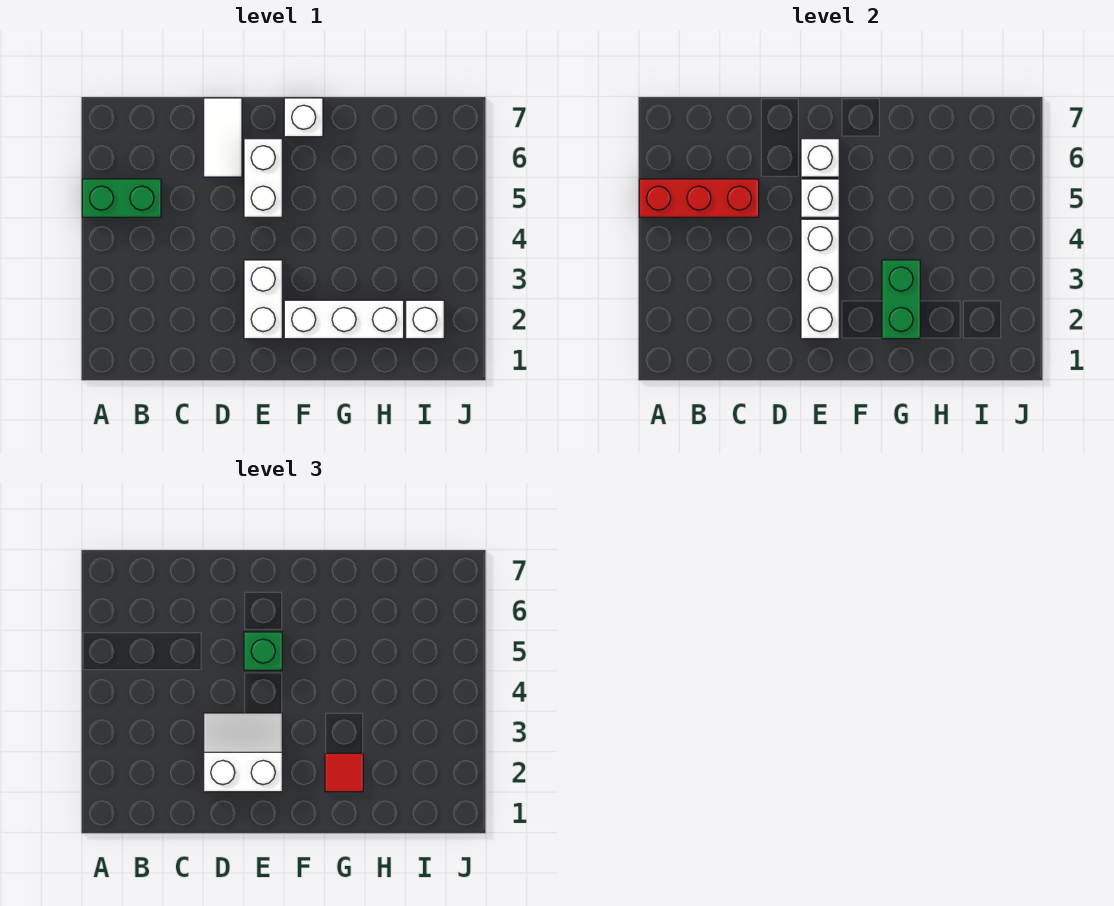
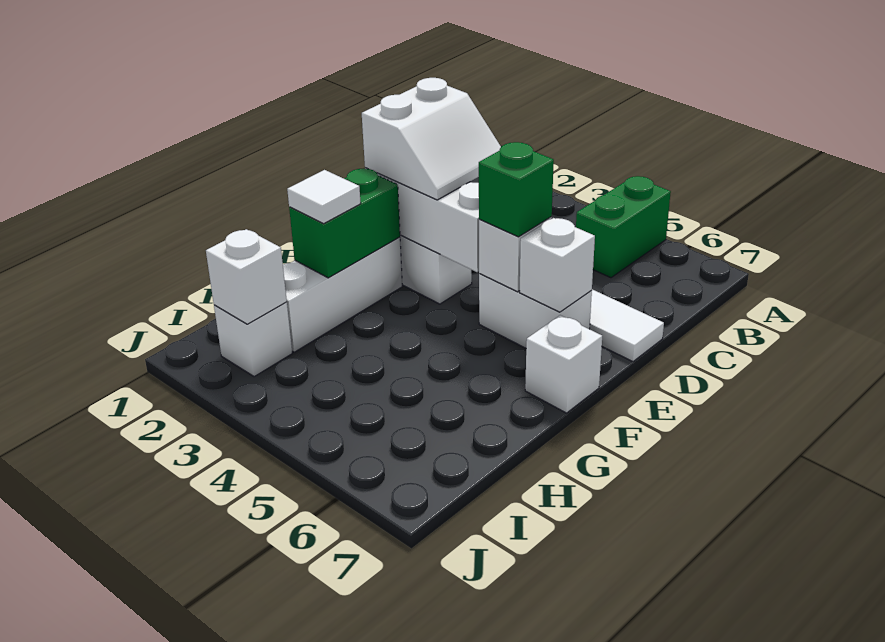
red brick A5:C5 level 2 -> none
green brick G2:G3 level 2 -> green brick F2:G2 level 2
red tile G2 level 3 -> white tile G2 level 3
none -> white brick I2 level 2

